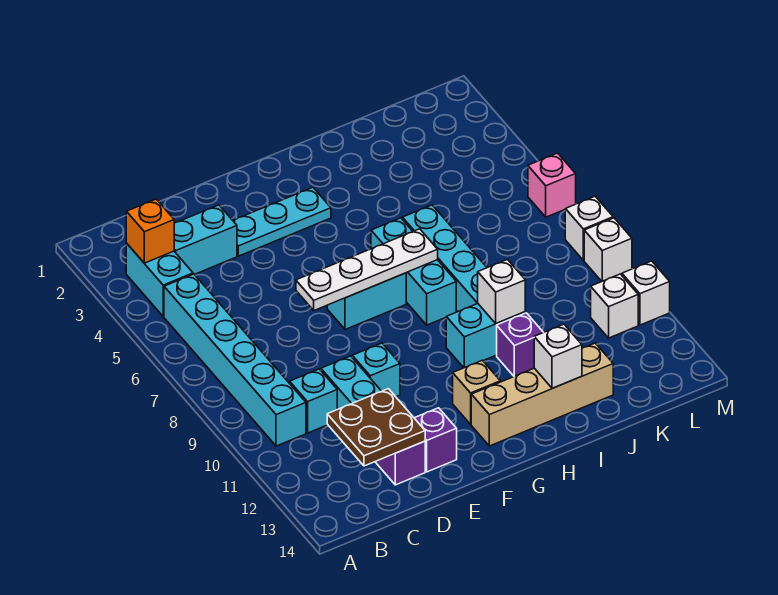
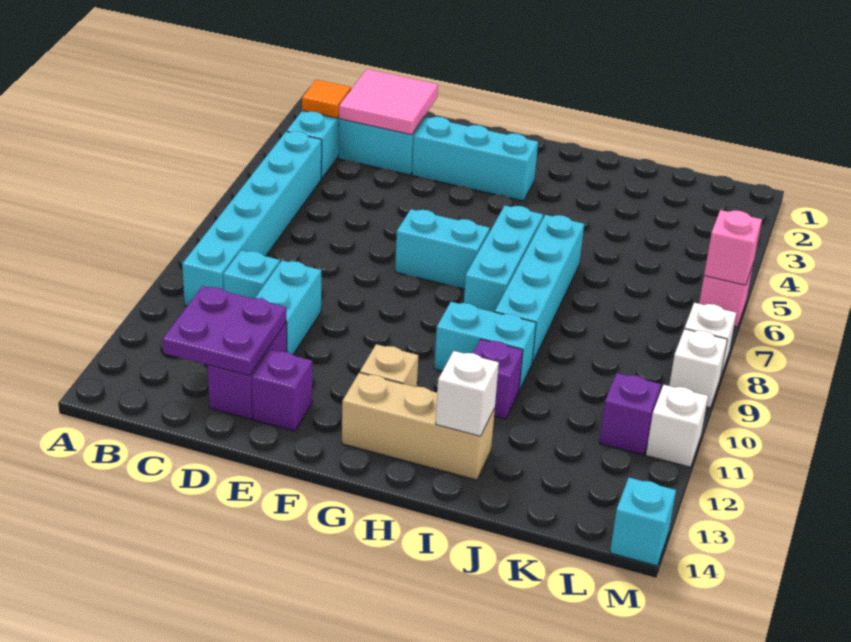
orange brick B3 level 2 -> orange tile B3 level 2
none -> pink tile C2:D3 level 2
brown plate C12:D13 level 2 -> purple plate C12:D13 level 2
cyan plate E3:G3 level 1 -> cyan brick E3:G3 level 1
white plate E7:H7 level 2 -> none
cyan brick E10 level 1 -> cyan brick M14 level 1
tan brick G13:J13 level 1 -> tan brick G13:I13 level 1
white brick I10 level 2 -> none
white brick L11 level 1 -> purple brick L11 level 1
none -> pink brick M6 level 2

